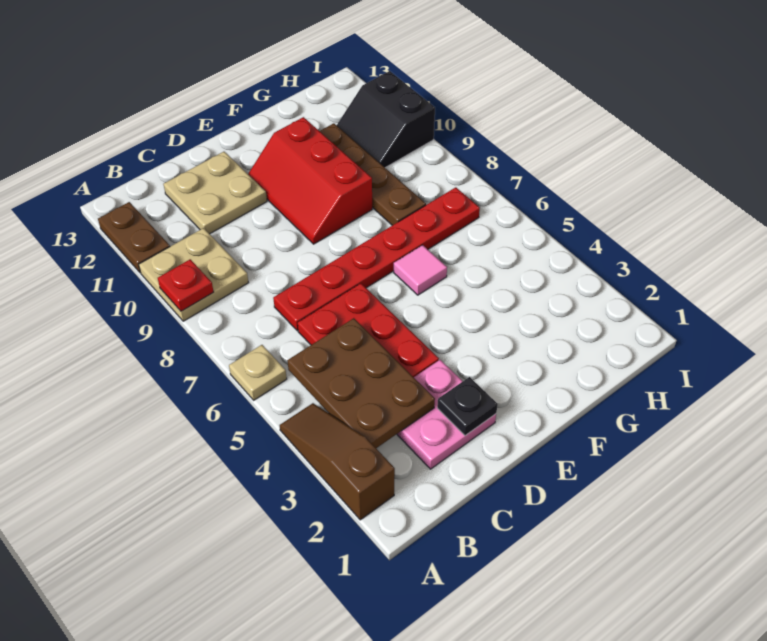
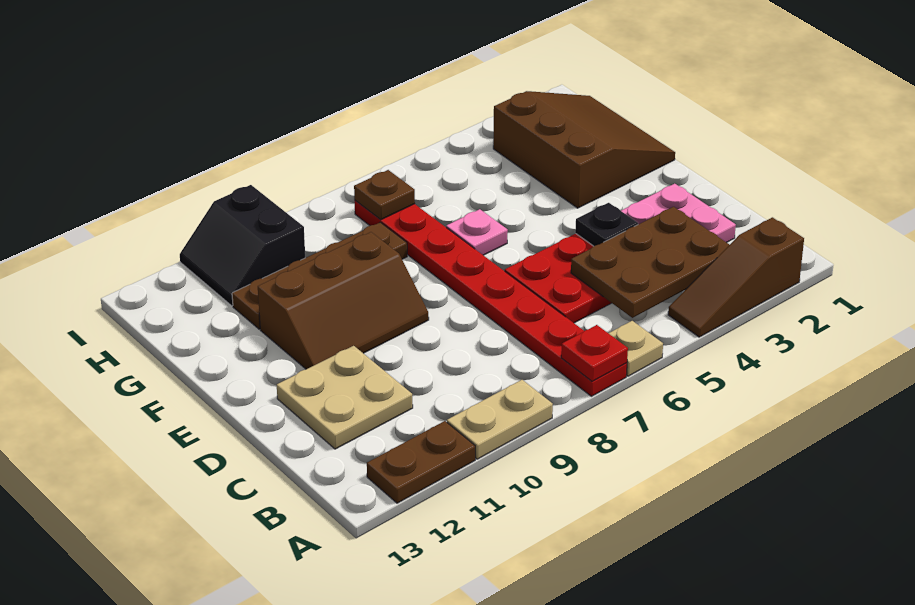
tan plate A9:B10 level 1 -> tan plate A9:A10 level 1
red plate A9 level 2 -> red plate A7 level 2
red plate C7:H7 level 1 -> red plate A7:H7 level 1
black plate D2 level 2 -> black plate D4 level 2
red slope E9:F11 level 1 top F -> brown slope E9:F11 level 1 top F
none -> brown slope F1:H3 level 1 top 3
pink tile F6 level 1 -> pink plate F6 level 1
none -> brown plate H7 level 2
black slope H10:I11 level 1 top I -> black slope H10:I11 level 1 top 10

